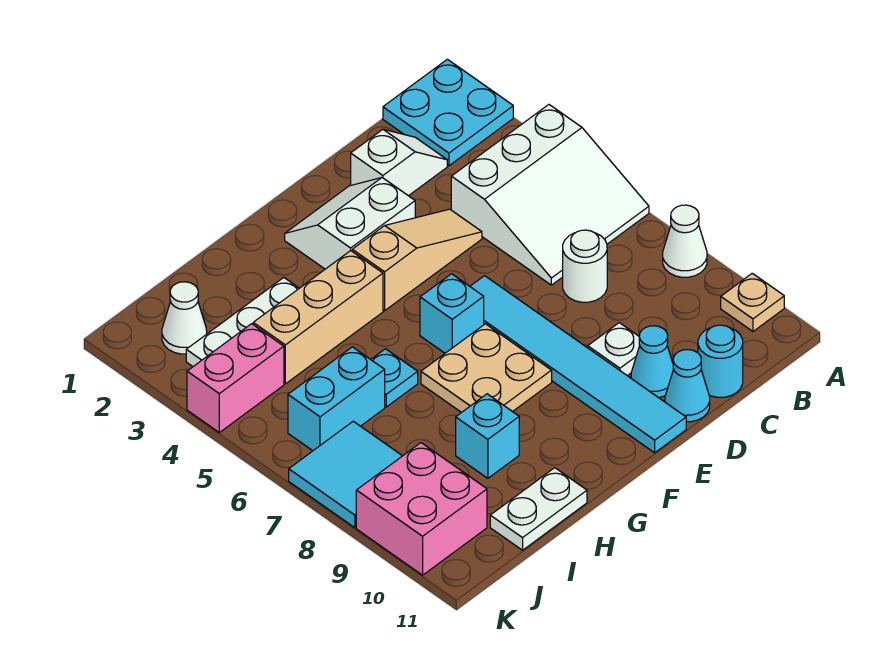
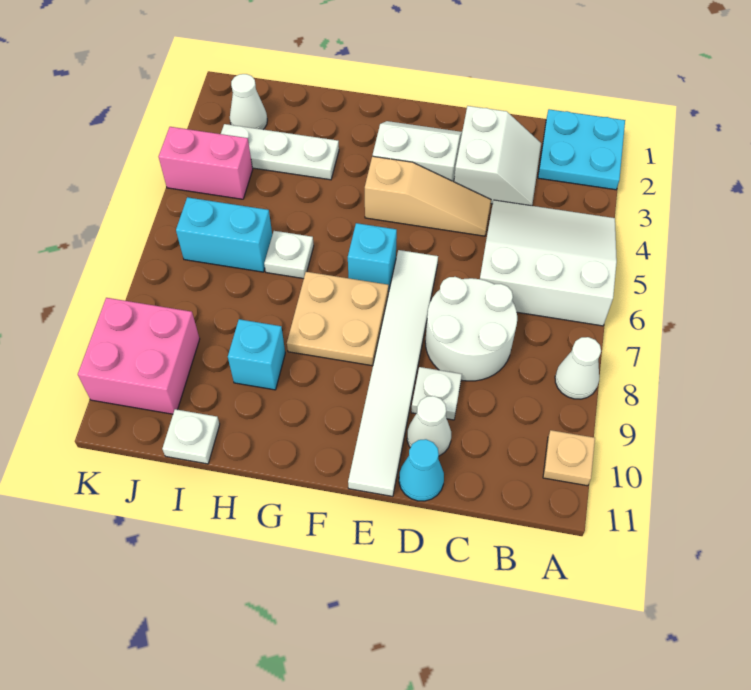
white slope A4:C6 level 1 top 4 -> white slope A4:C6 level 1 top 6
white slope C2:D2 level 1 top D -> white slope C2:D3 level 1 top D
white round brick C7 level 1 -> white round brick C7:D8 level 1
cyan round brick C11 level 1 -> none
cyan cone D10 level 1 -> white cone D10 level 1
cyan tile E6:E11 level 1 -> white tile E6:E11 level 1
tan brick G4:I4 level 1 -> none
cyan plate H6 level 1 -> white plate H6 level 1
white plate H11:I11 level 1 -> white plate I11 level 1
cyan tile J7:K8 level 1 -> none

